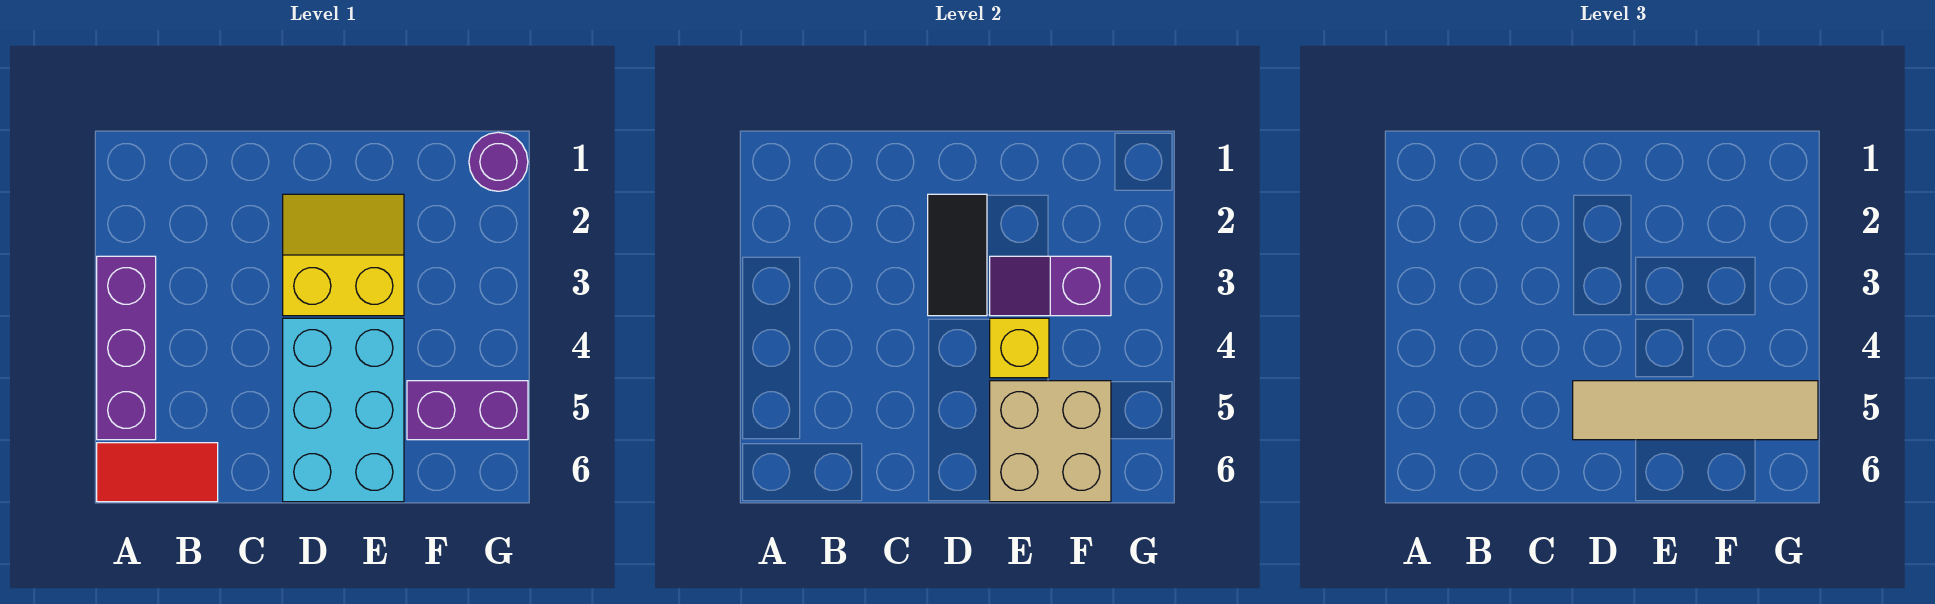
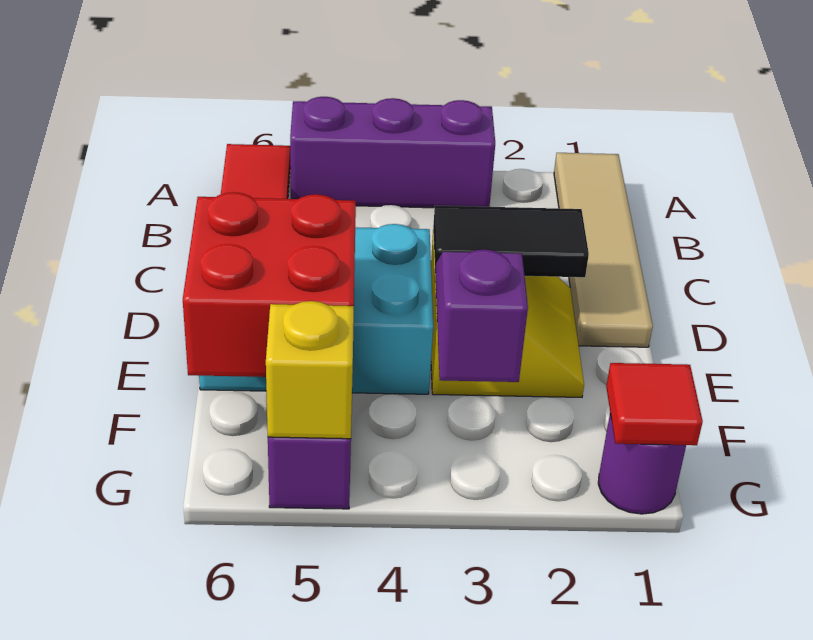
tan tile D5:G5 level 3 -> tan tile A1:D1 level 1
yellow brick E4 level 2 -> yellow brick G5 level 2
tan brick E5:F6 level 2 -> red brick E5:F6 level 2
none -> red tile G1 level 2

